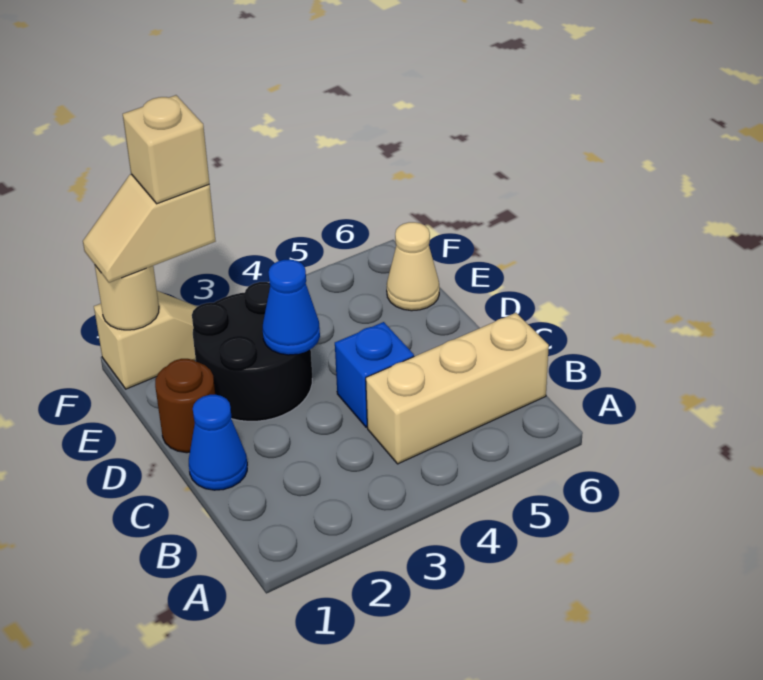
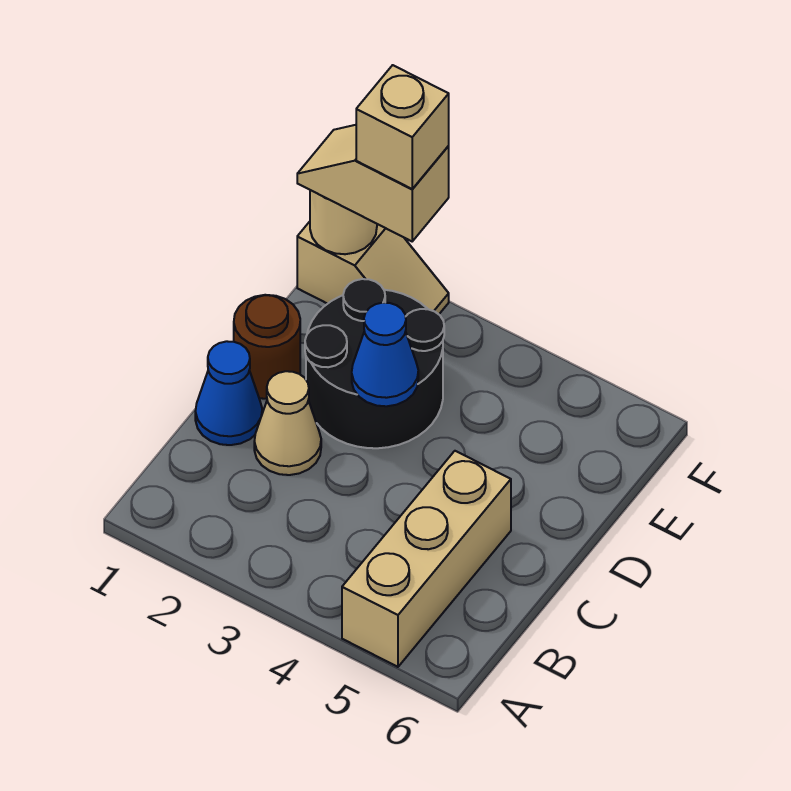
tan brick B4:B6 level 1 -> tan brick A5:C5 level 1
blue brick C4 level 1 -> none
tan cone E6 level 1 -> tan cone C2 level 1

